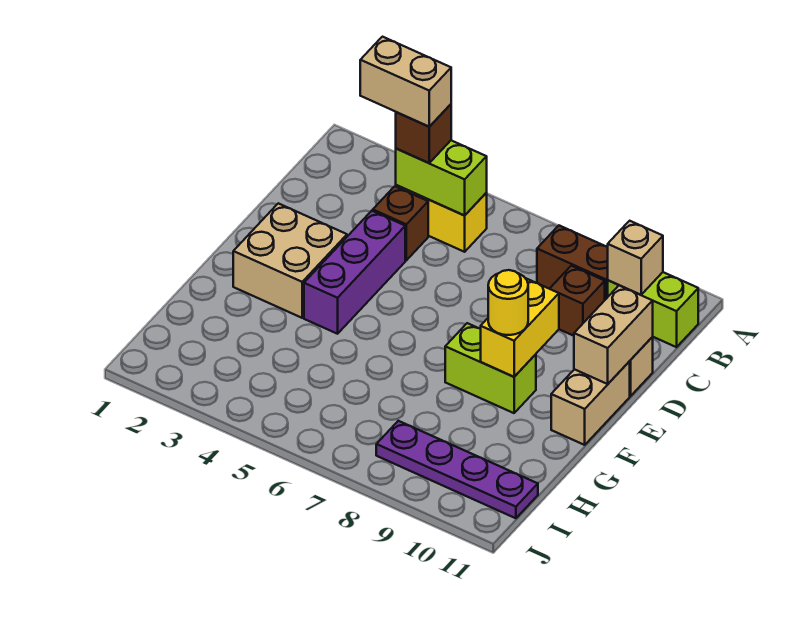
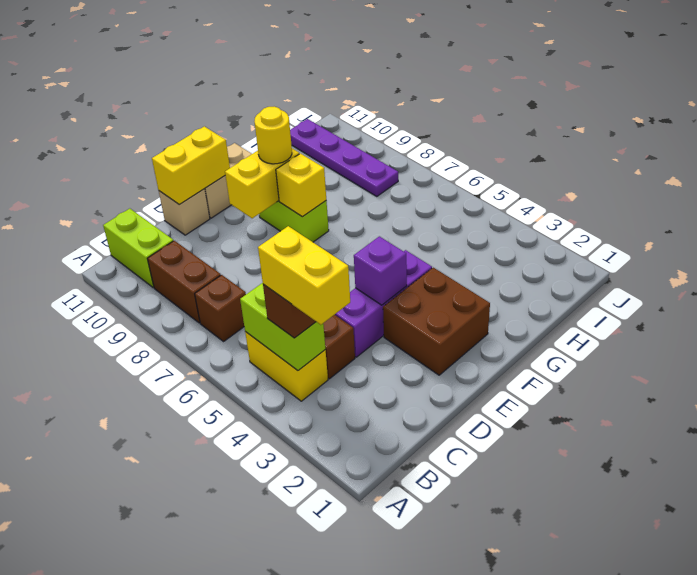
tan brick B3:B4 level 4 -> yellow brick B3:B4 level 4
tan brick B10 level 2 -> none
brown brick C9 level 1 -> brown brick B7 level 1
tan brick D11:E11 level 2 -> yellow brick D11:E11 level 2
tan brick E2:F3 level 1 -> brown brick E2:F3 level 1
none -> purple brick E4 level 2
none -> yellow brick F8 level 2

